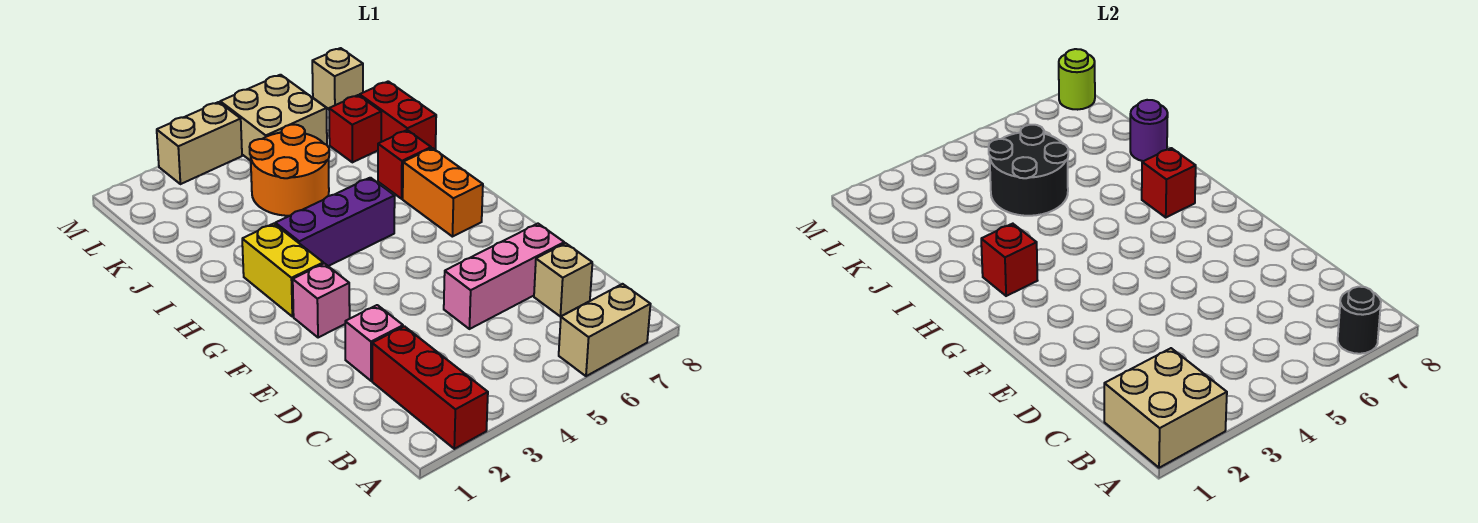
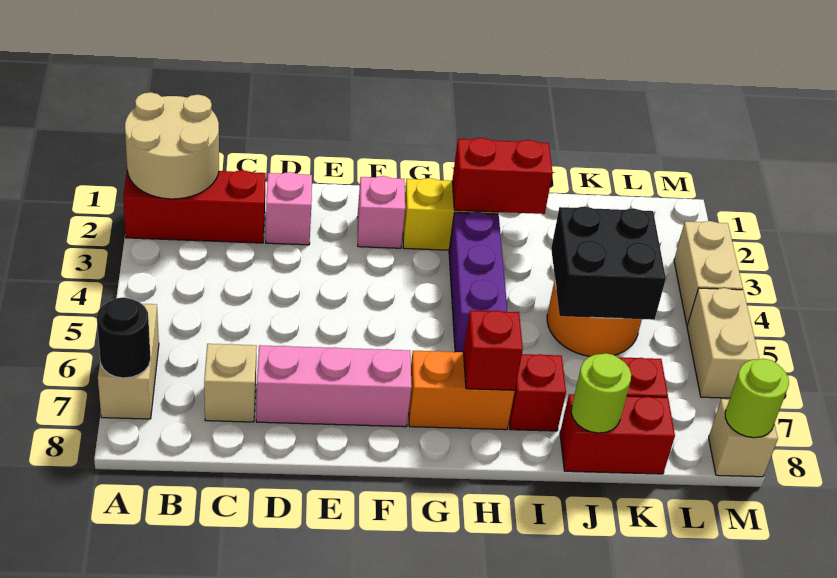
tan brick A1:B2 level 2 -> tan round brick A1:B2 level 2
pink brick D5:D7 level 1 -> pink brick D7:F7 level 1
red brick H2 level 2 -> red brick H2:I2 level 2
black round brick J4:K5 level 2 -> black brick J4:K5 level 2
purple round brick J8 level 2 -> lime round brick J8 level 2
tan brick L5:M6 level 1 -> tan brick M5:M6 level 1

